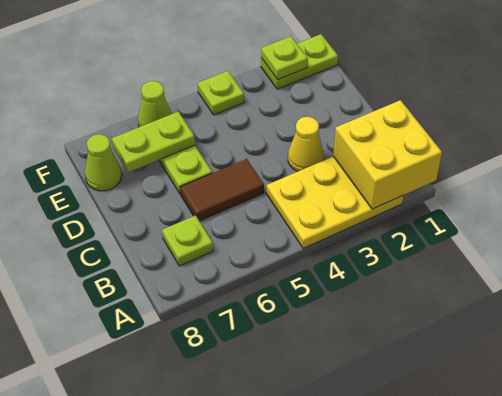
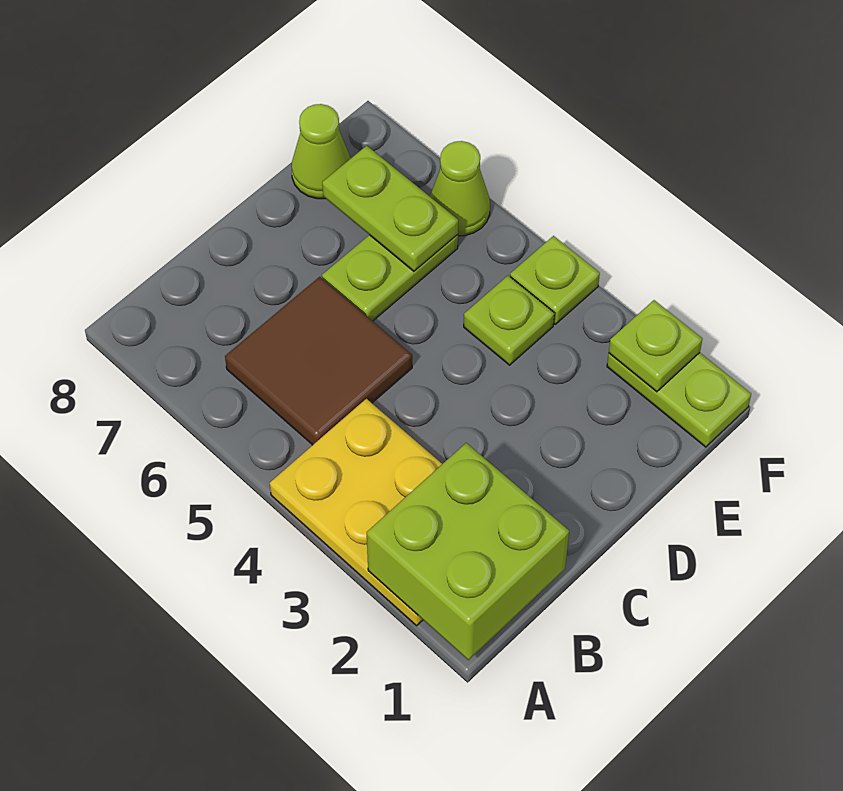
yellow brick A1:B2 level 2 -> lime brick A1:B2 level 2
lime plate B7 level 1 -> lime plate E4 level 1
yellow cone C3 level 1 -> none
brown tile C5:C6 level 1 -> brown tile B5:C6 level 1

